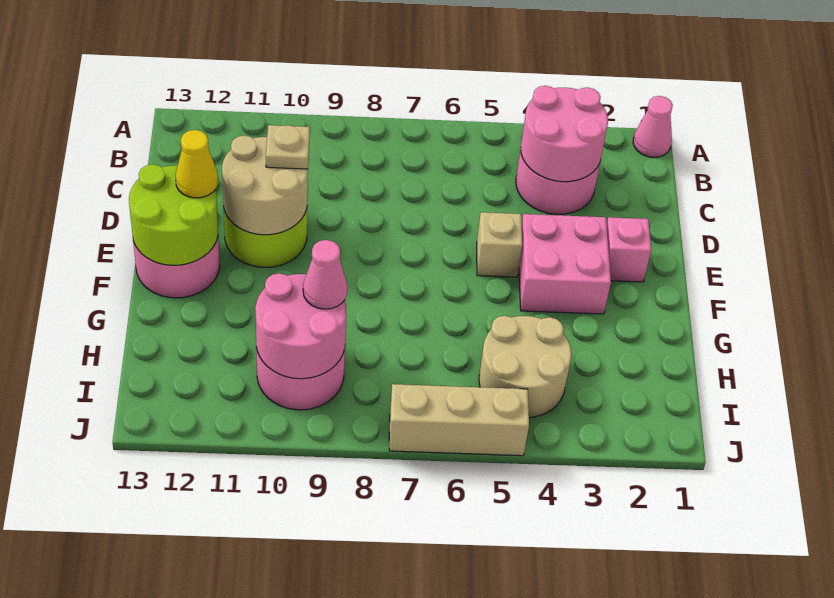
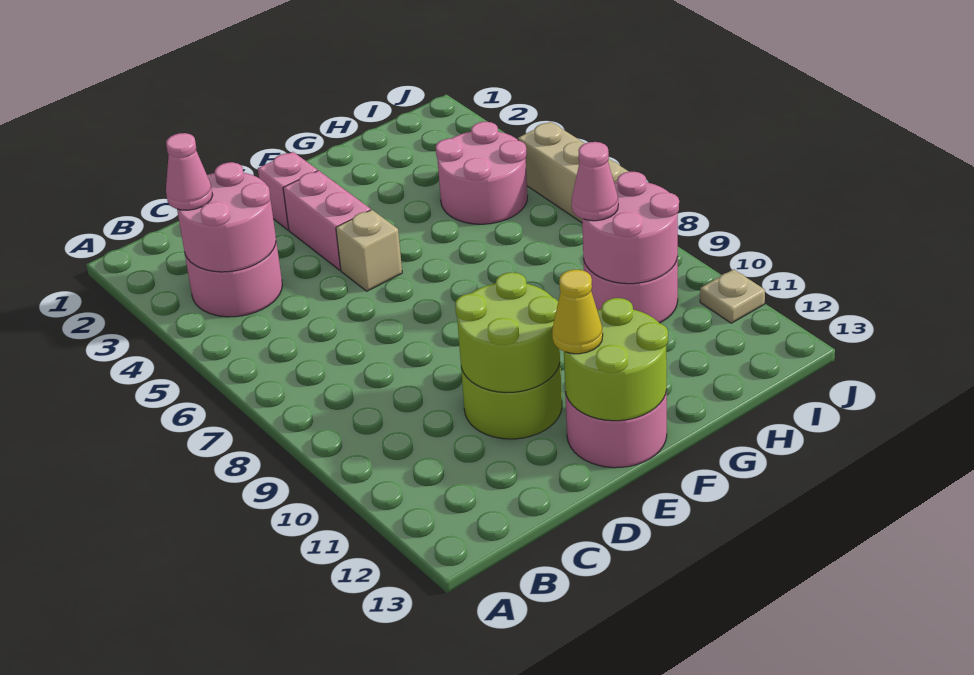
pink cone A1 level 1 -> pink cone B3 level 3
tan round brick D10:E11 level 2 -> lime round brick D10:E11 level 2
tan plate D10 level 3 -> tan plate J11 level 1
pink brick E3:F4 level 1 -> pink brick E3:E4 level 1
tan round brick H4:I5 level 1 -> pink round brick H4:I5 level 1

